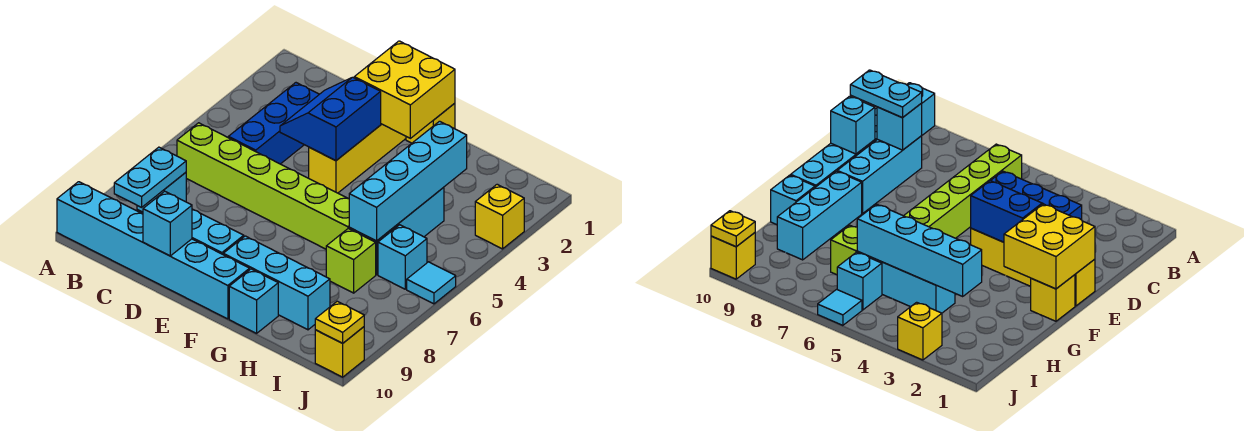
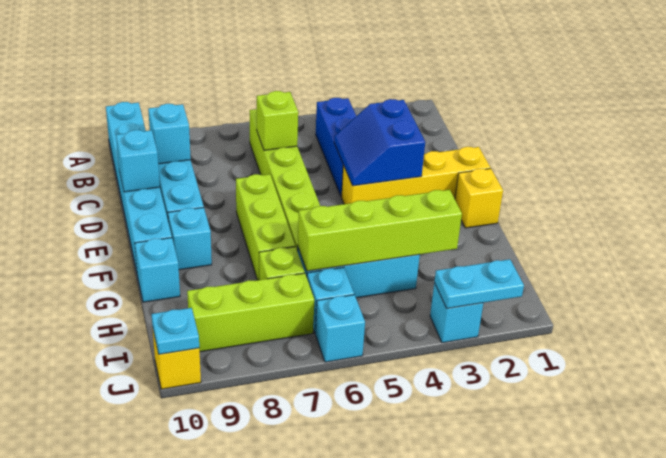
blue brick C3:C5 level 1 -> blue brick B4:D4 level 1
none -> lime brick C6 level 2
cyan plate C9:C10 level 3 -> cyan plate J2:J3 level 2
blue slope D3:E4 level 2 top E -> blue slope D3:E4 level 2 top 3
yellow brick E1:F2 level 2 -> none
none -> lime brick E7:G7 level 1
cyan brick F9:H9 level 1 -> cyan brick F9 level 1
cyan brick H3:H6 level 2 -> lime brick H3:H6 level 2
none -> lime brick I7:I9 level 1
yellow brick J3 level 1 -> cyan brick J3 level 1
cyan tile J6 level 1 -> cyan brick J6 level 1
yellow plate J10 level 2 -> cyan plate J10 level 2

